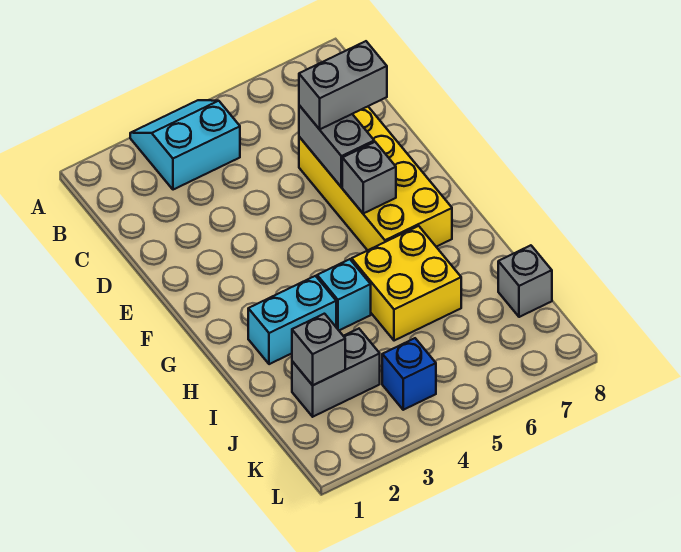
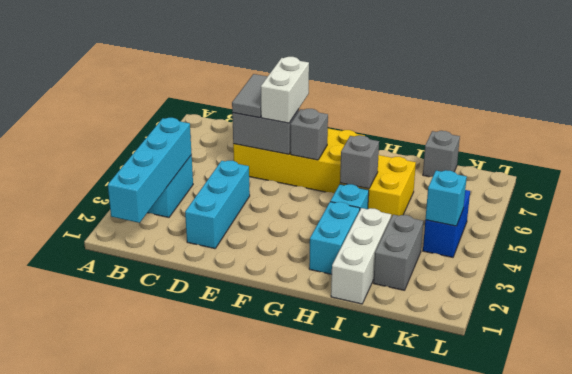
none -> cyan brick B1:B4 level 2
none -> cyan brick D2:D4 level 1
grey brick D6:D7 level 3 -> grey tile D6:D7 level 3
none -> white brick E6:E7 level 3
none -> white brick I1:I3 level 1
grey brick J2 level 2 -> grey brick H5 level 2
blue brick K4 level 1 -> blue brick K4:K5 level 1
none -> cyan brick K4 level 2

